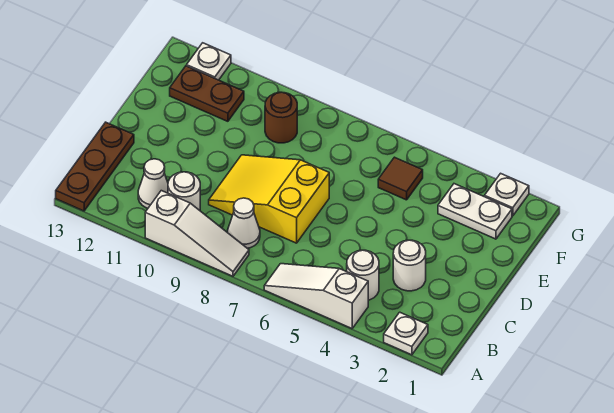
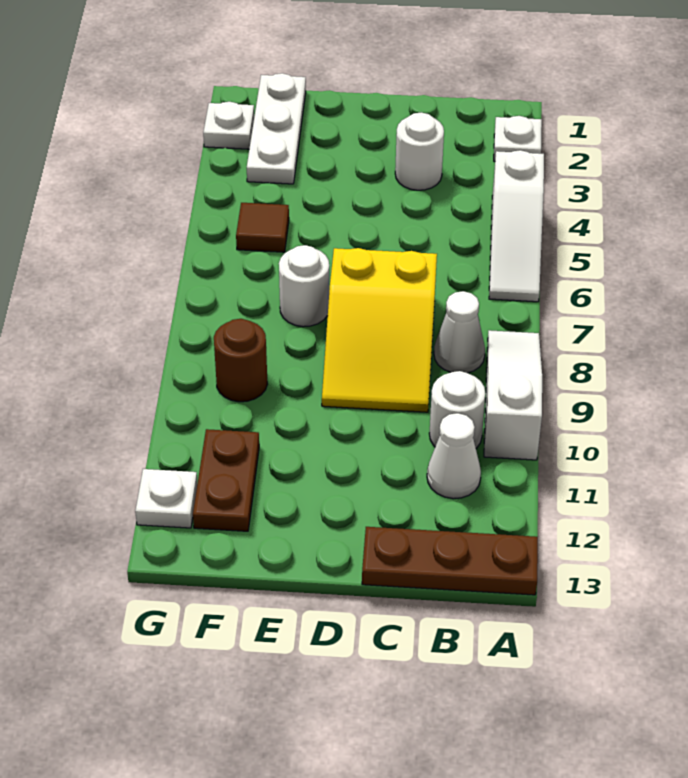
white round brick B4 level 1 -> white round brick E7 level 1
white plate F2:F3 level 1 -> white plate F1:F3 level 1

